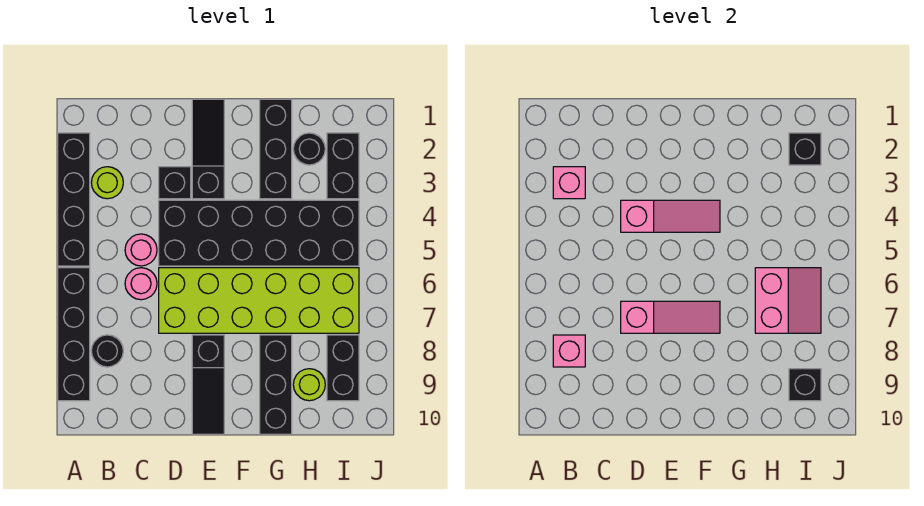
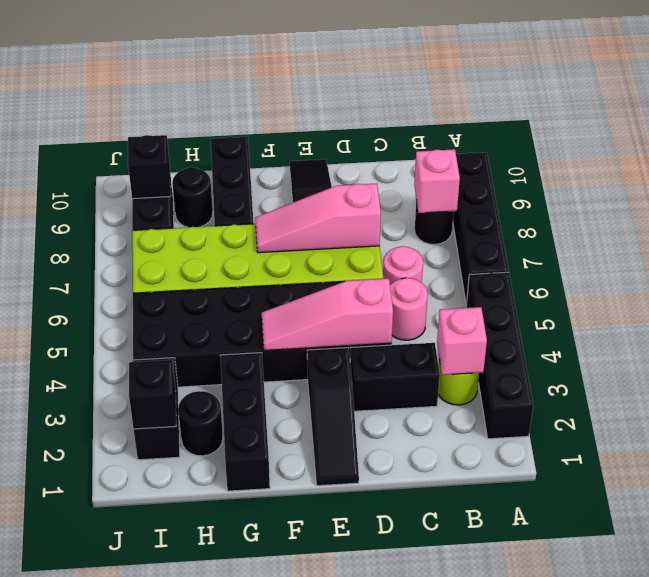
black brick D3 level 1 -> black brick C3:D3 level 1
pink slope H6:I7 level 2 top H -> none
lime round brick H9 level 1 -> black round brick H9 level 1

